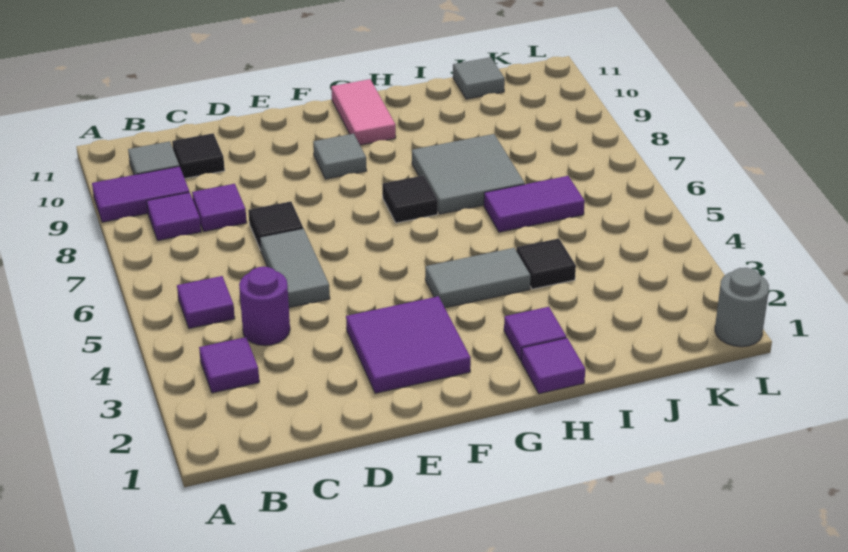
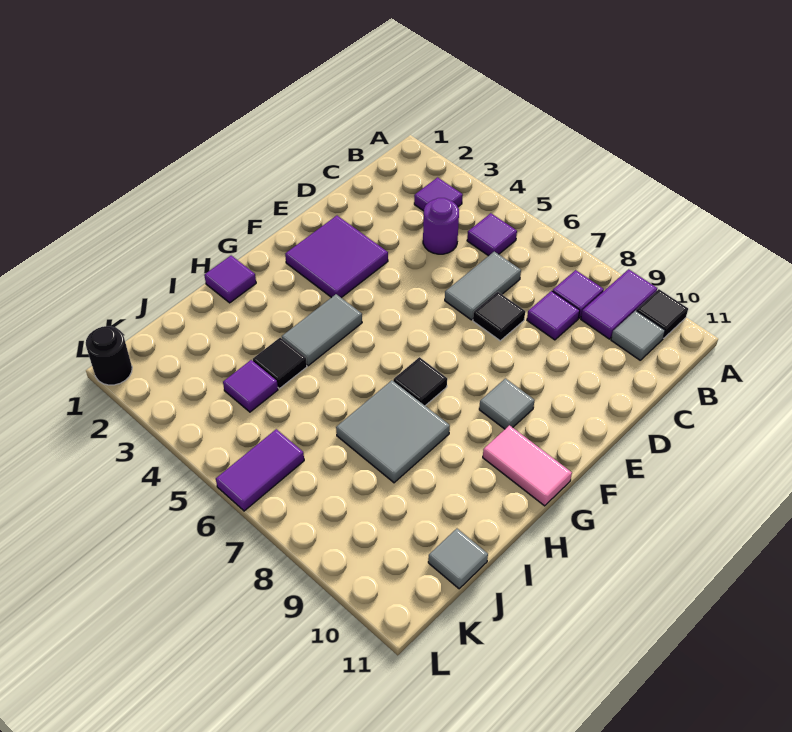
black tile C10 level 1 -> black tile A10 level 1
grey tile D5:D6 level 1 -> grey tile C6:D6 level 1
purple tile H2 level 1 -> purple tile J4 level 1
purple tile I6:J6 level 1 -> purple tile K6:L6 level 1
grey round brick L1 level 1 -> black round brick L1 level 1

